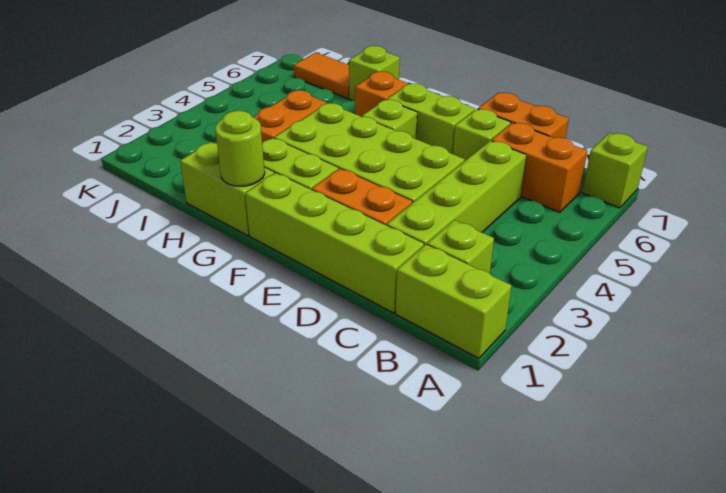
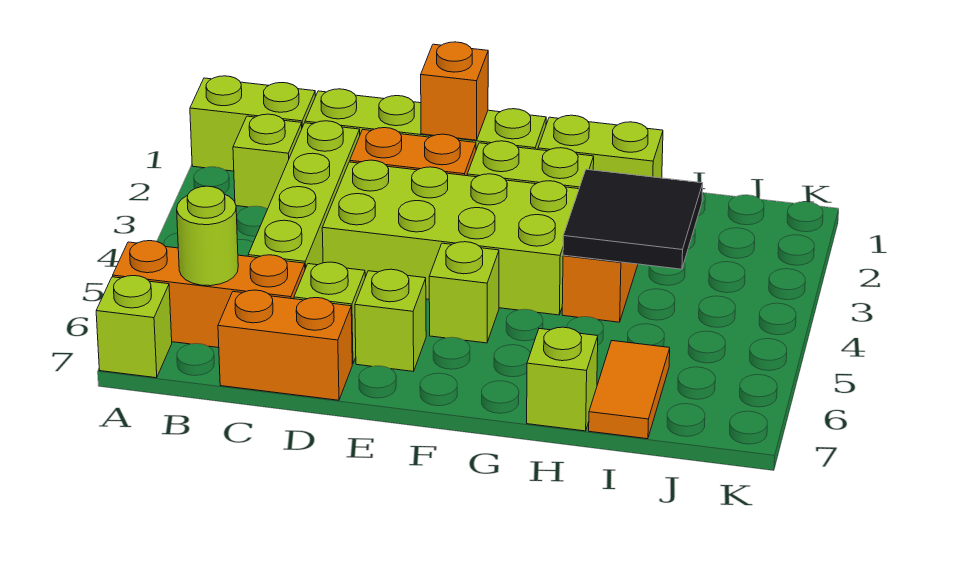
orange brick B6:C6 level 1 -> orange brick A6:C6 level 1
lime brick E6:F6 level 1 -> lime brick E6 level 1
lime round brick G1 level 2 -> lime round brick B6 level 2
orange brick G6 level 1 -> orange brick E1 level 2
none -> black tile H3:I4 level 2
orange tile I7:J7 level 1 -> orange tile I6:I7 level 1

